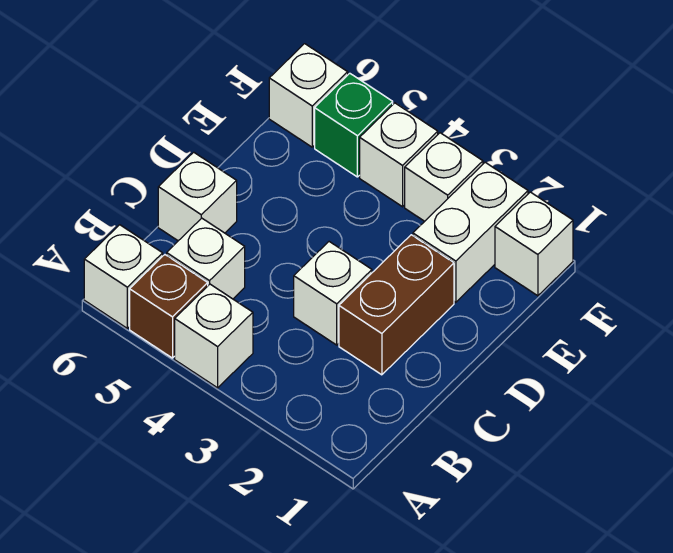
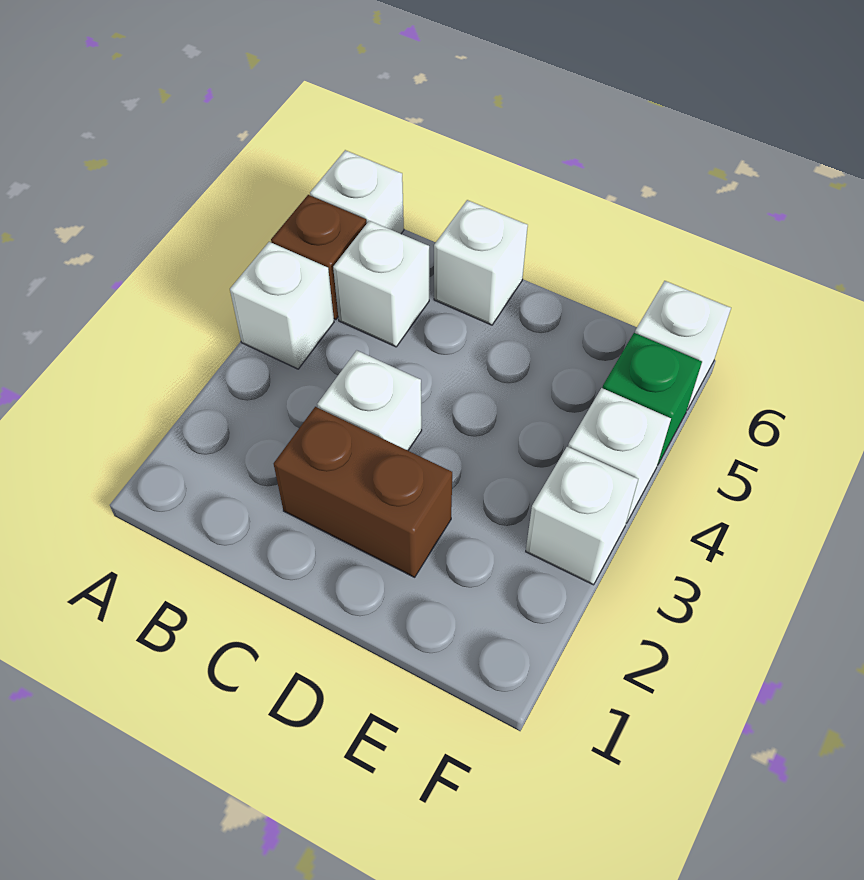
white brick E2:F2 level 1 -> none
white brick F1 level 1 -> none

